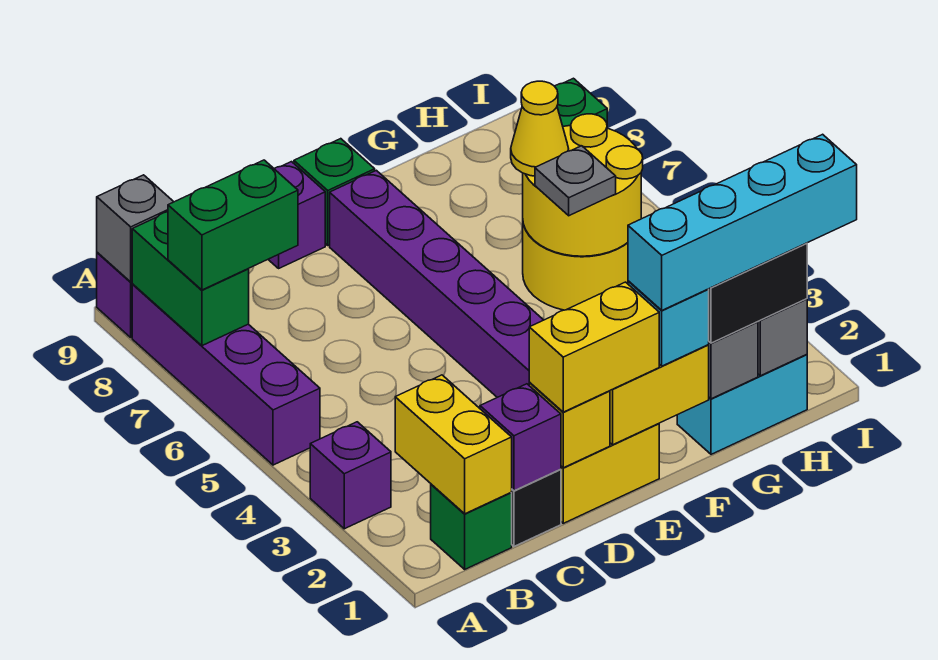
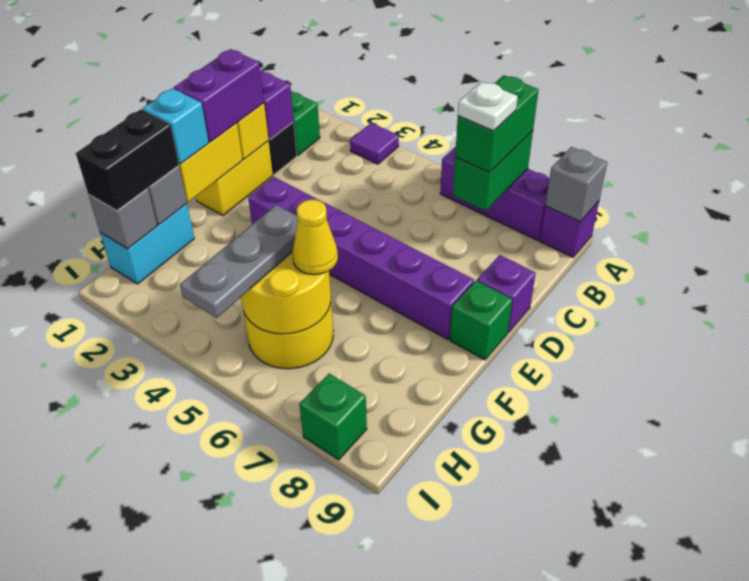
purple brick A3 level 1 -> purple tile A3 level 1
purple brick A5:A8 level 1 -> purple brick A6:A8 level 1
green brick A7:A8 level 2 -> green brick A7:B7 level 2
yellow brick B1:B2 level 2 -> none
none -> white plate B7 level 4
yellow brick D1:E1 level 3 -> purple brick D1:E1 level 3
cyan brick F1:I1 level 4 -> none
grey plate G5 level 3 -> grey plate G5:I5 level 3

